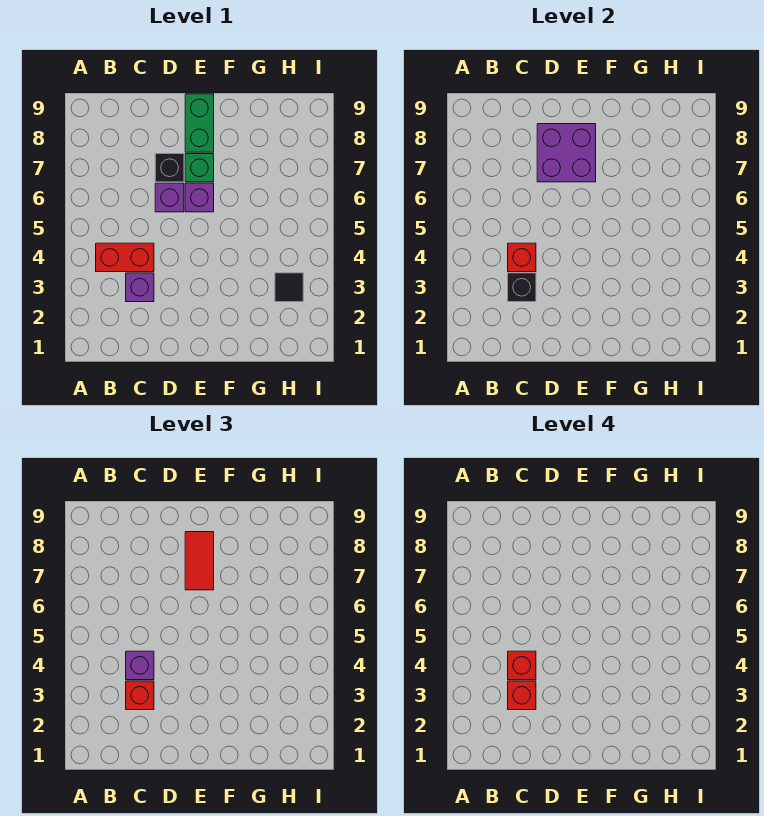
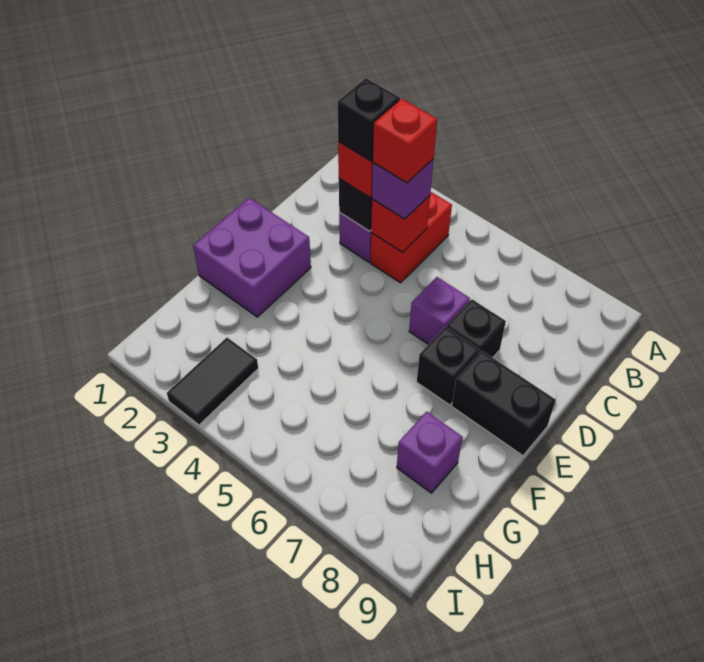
red brick C3 level 4 -> black brick C3 level 4
purple brick D7:E8 level 2 -> purple brick E1:F2 level 1
purple brick E6 level 1 -> purple brick G8 level 1
green brick E7 level 1 -> black brick E7 level 1
red tile E7:E8 level 3 -> none
green brick E8:E9 level 1 -> black brick E8:E9 level 1
black tile H3 level 1 -> black tile H3:I3 level 1

